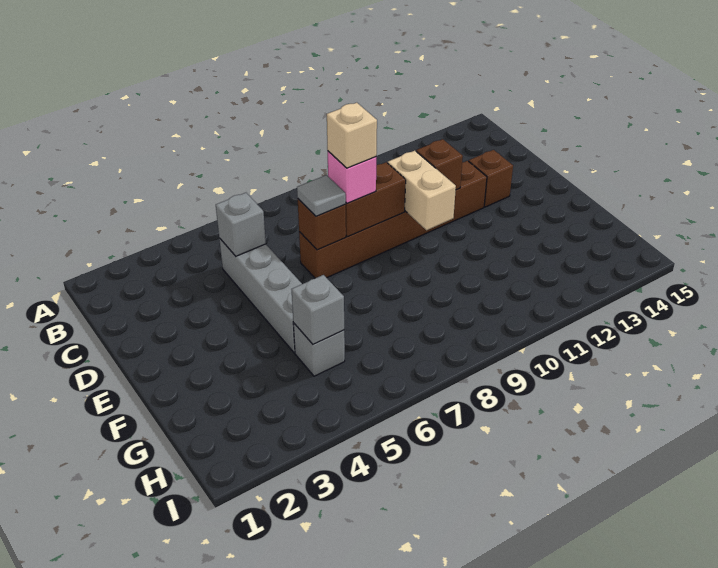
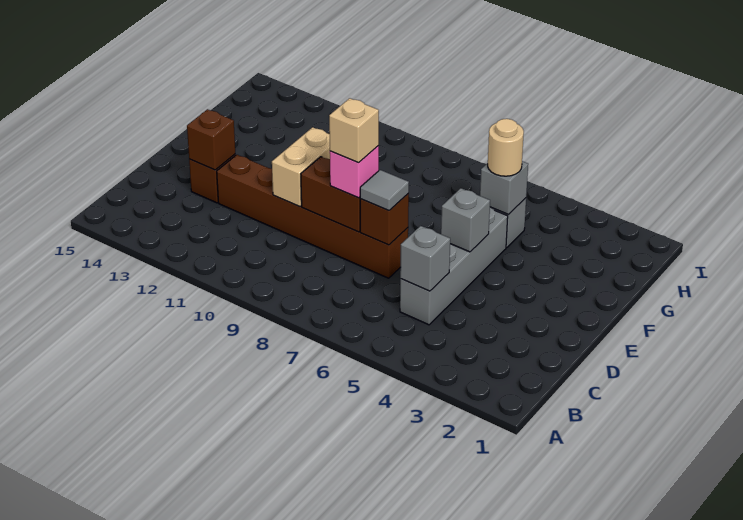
brown brick D11 level 2 -> brown brick D13 level 2
none -> grey brick E5 level 2
none -> tan round brick G5 level 3

